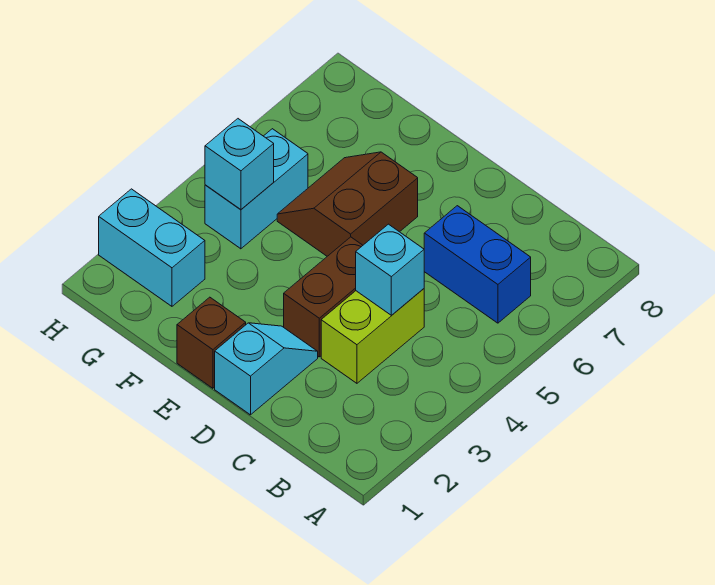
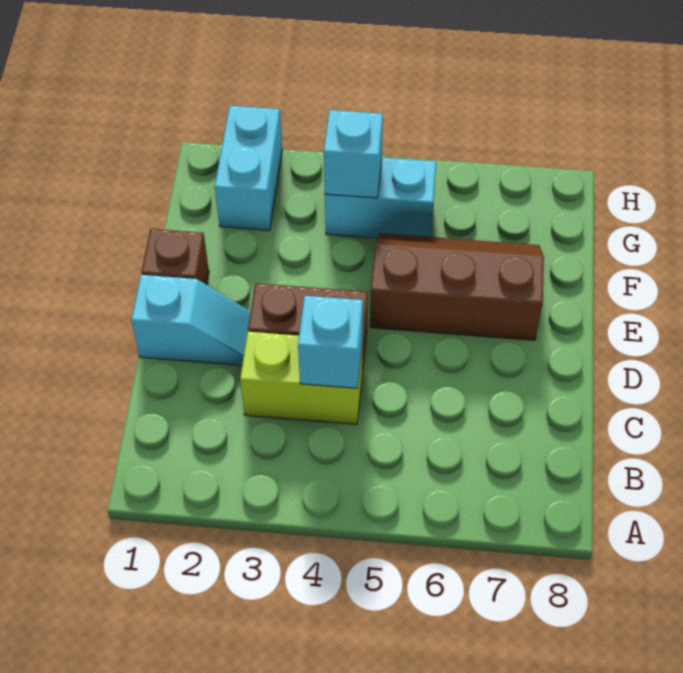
blue brick B6:C6 level 1 -> none
brown slope E5:F6 level 1 top E -> brown slope E5:F7 level 1 top E

